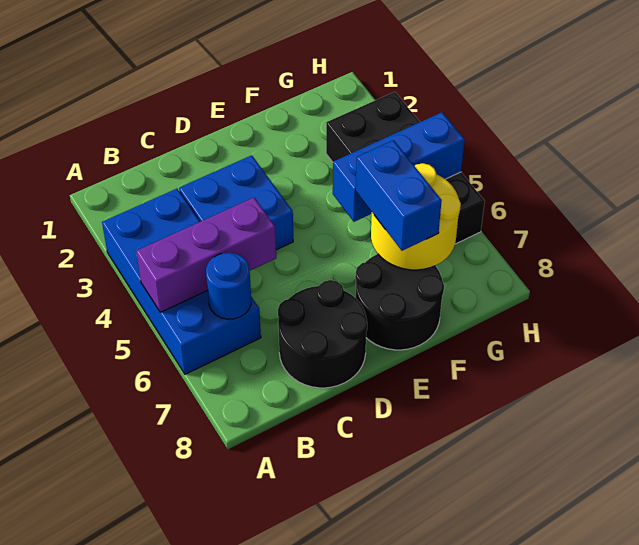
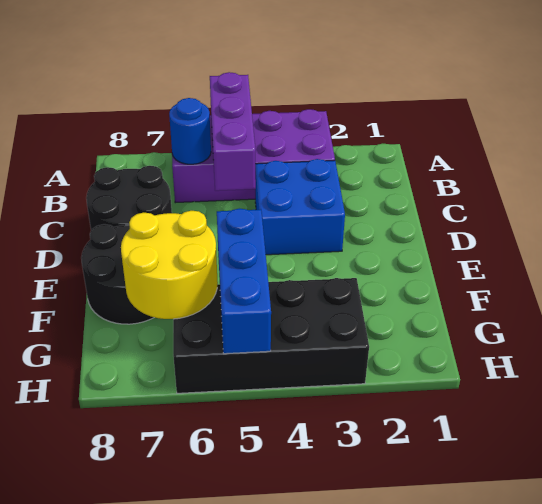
blue brick A3:B6 level 1 -> purple brick A3:B6 level 1
blue brick F6:F7 level 3 -> none

